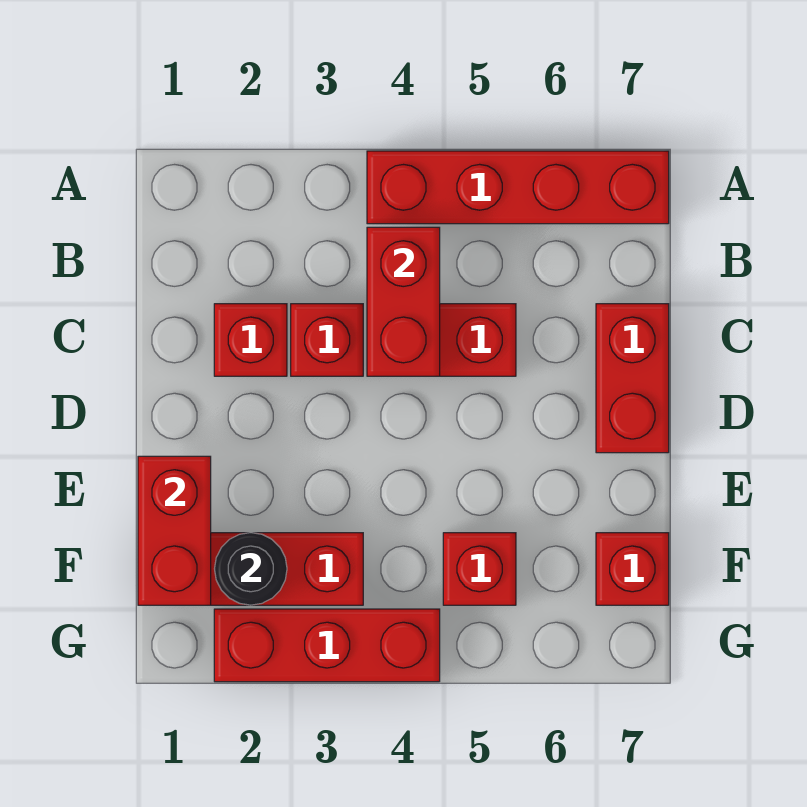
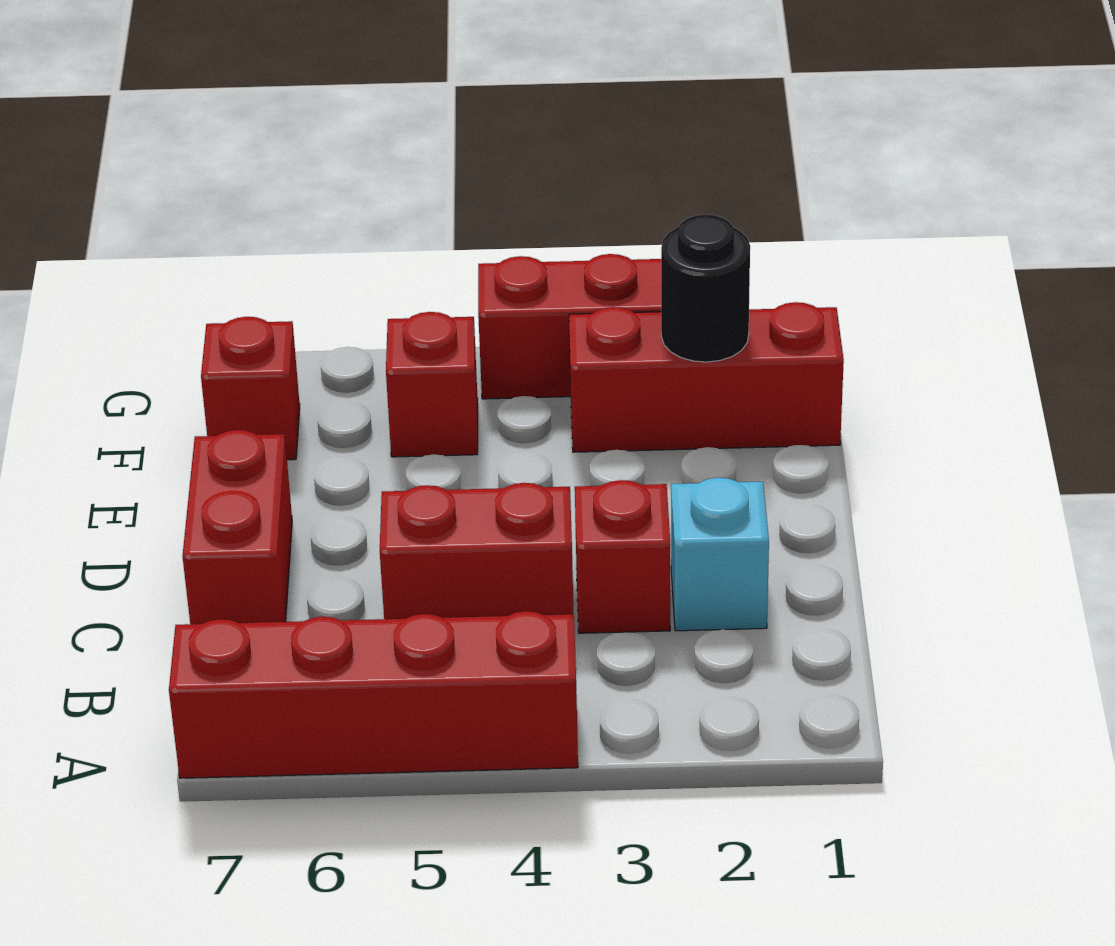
red brick B4:C4 level 2 -> none
red brick C2 level 1 -> cyan brick C2 level 1
red brick E1:F1 level 2 -> none

